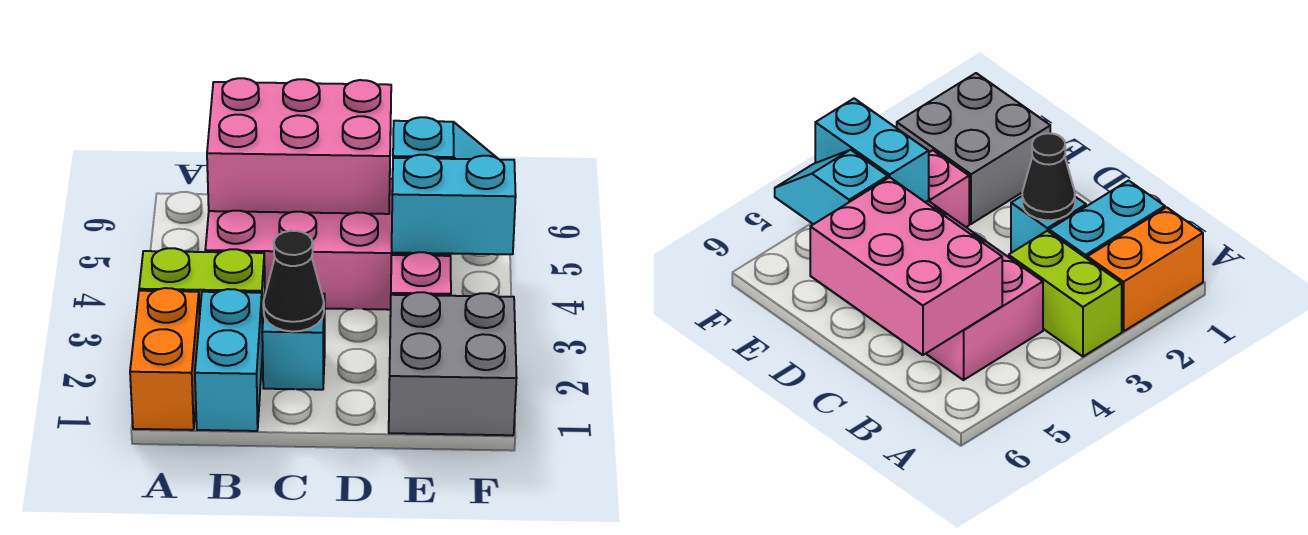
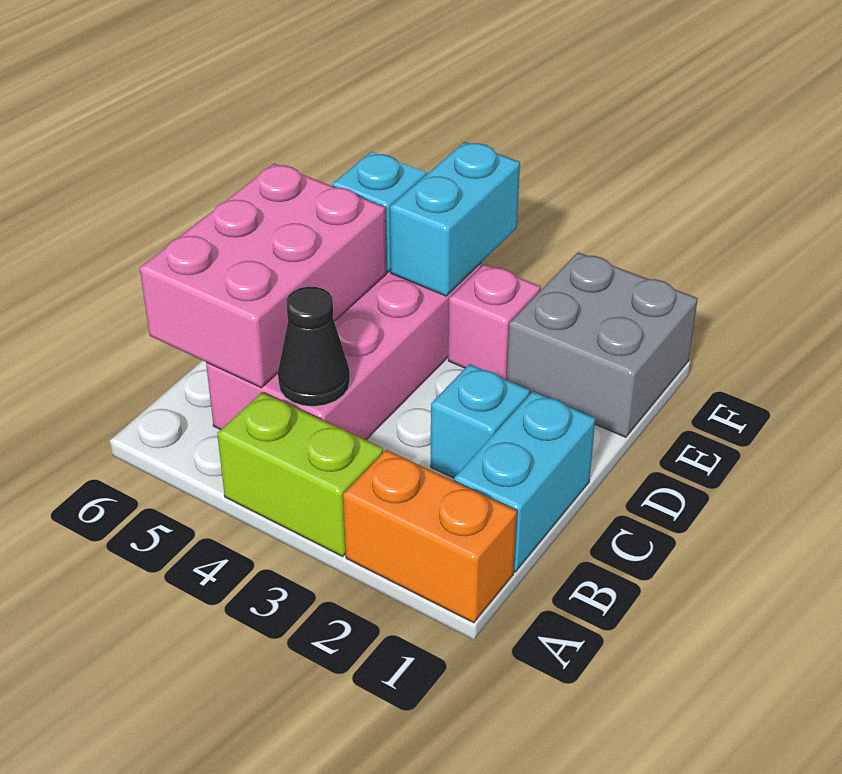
lime brick A3:B3 level 1 -> lime brick A3:A4 level 1
cyan brick B1:B2 level 1 -> cyan brick B1:C1 level 1
black cone C2 level 2 -> black cone B4 level 2

